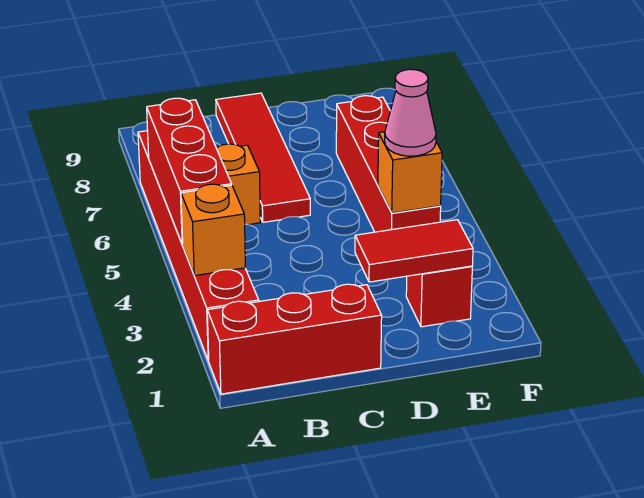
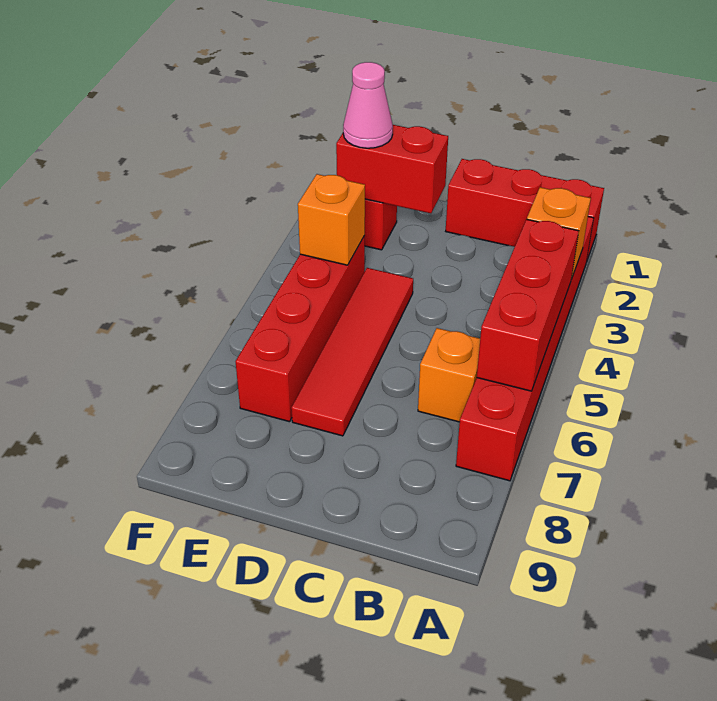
red tile C6:C9 level 1 -> red tile D4:D7 level 1
red tile D2:E2 level 2 -> red brick D2:E2 level 2
pink cone E4 level 3 -> pink cone E2 level 3

